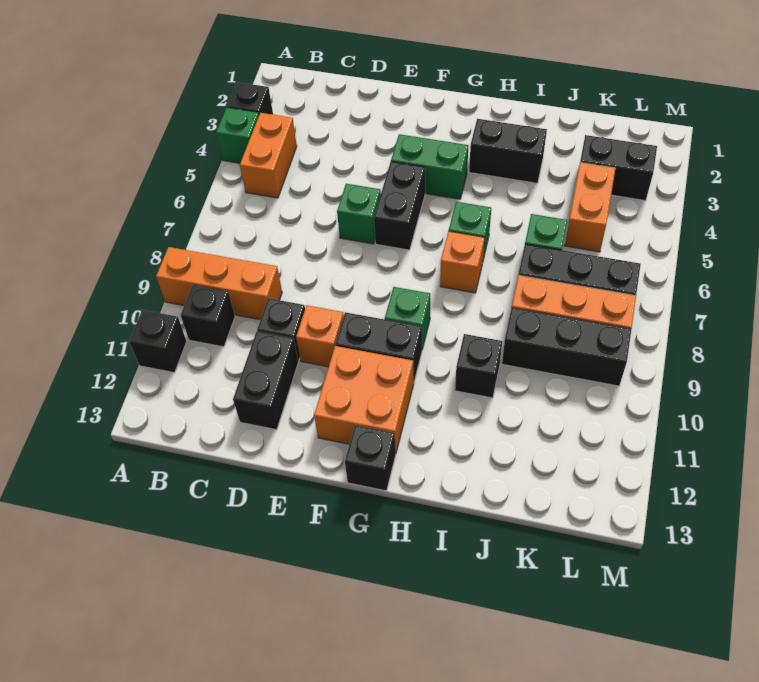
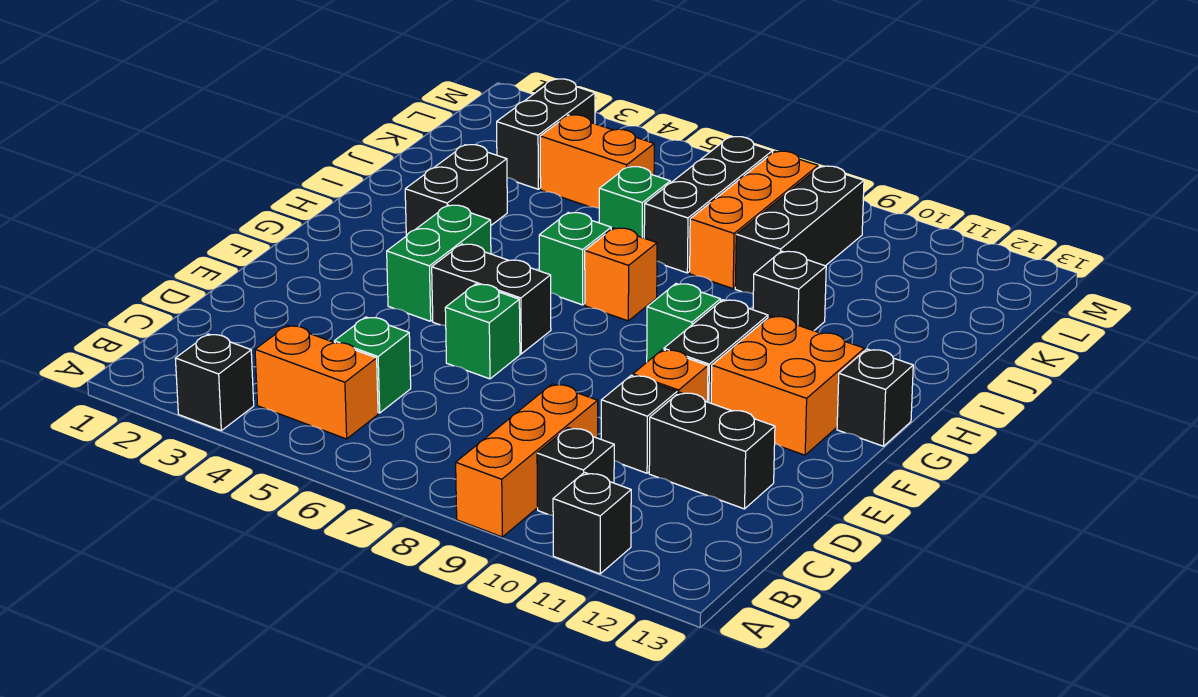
green brick A4 level 1 -> green brick C5 level 1

